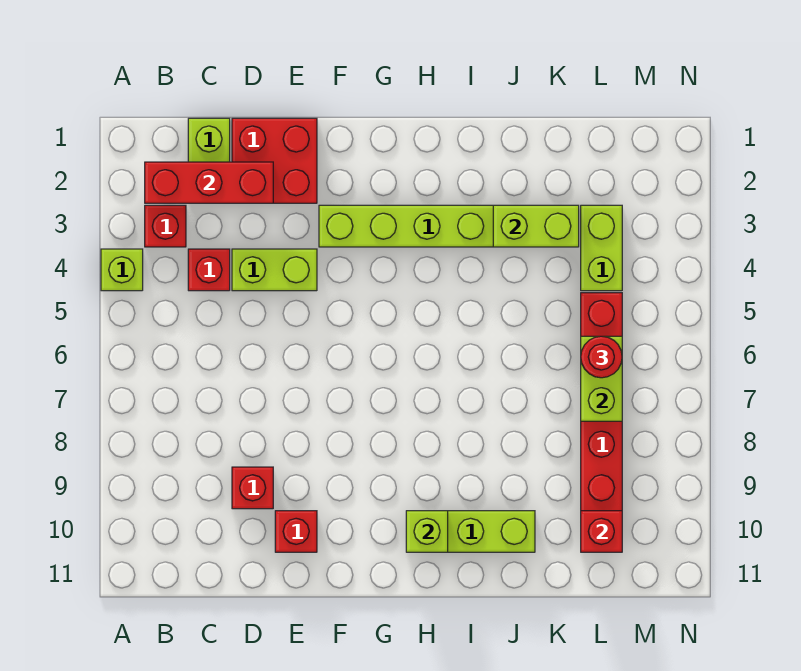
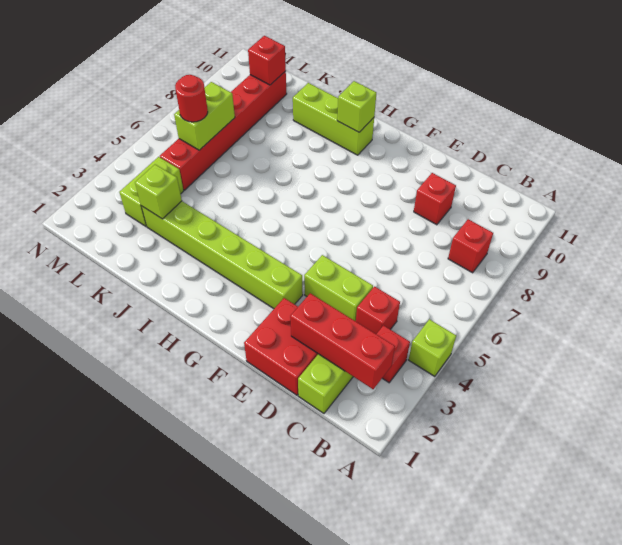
red brick E10 level 1 -> red brick B8 level 1
lime brick J3:K3 level 2 -> lime brick K3 level 2

